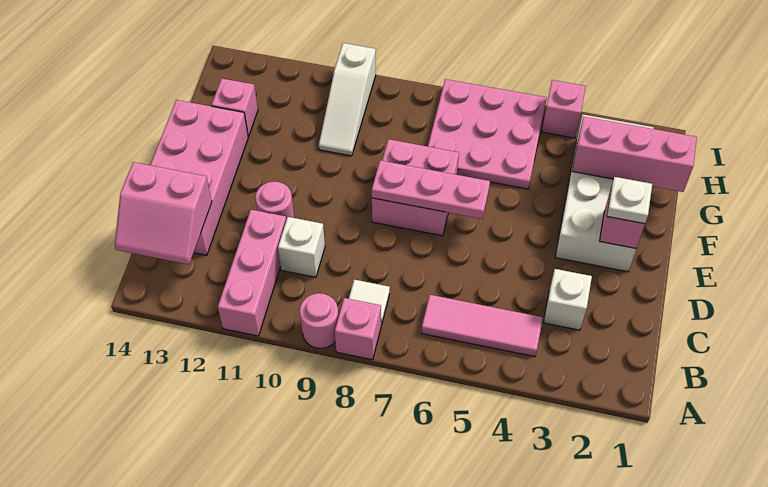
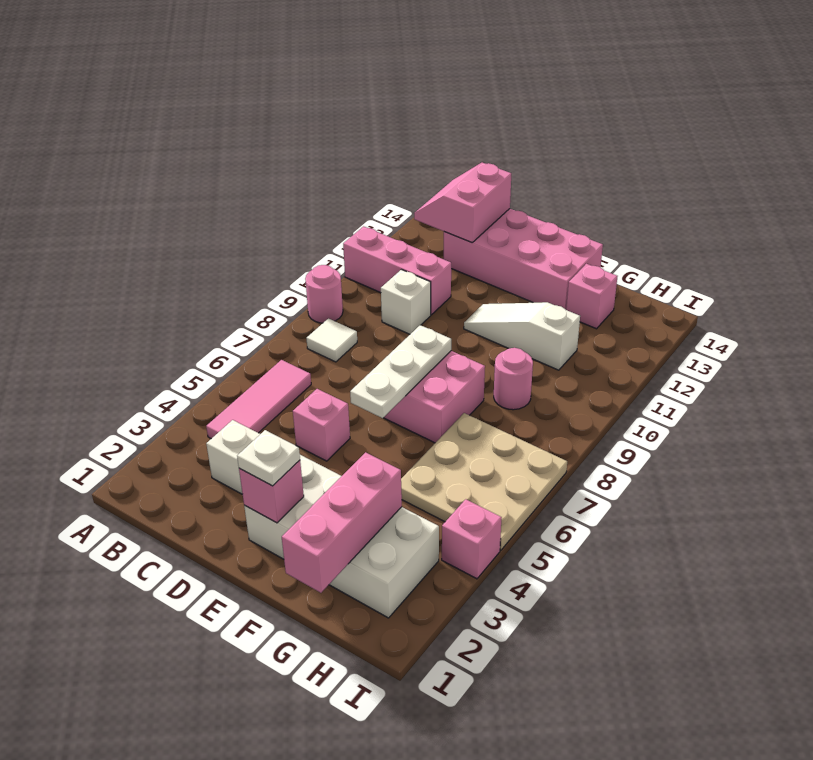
pink brick A8 level 1 -> pink brick D5 level 1
pink round brick D11 level 1 -> pink round brick G9 level 1
pink plate E6:E8 level 2 -> white plate E6:E8 level 2
pink plate G5:I7 level 1 -> tan plate G5:I7 level 1
white slope G10:I10 level 1 top I -> white slope E11:G11 level 1 top G

